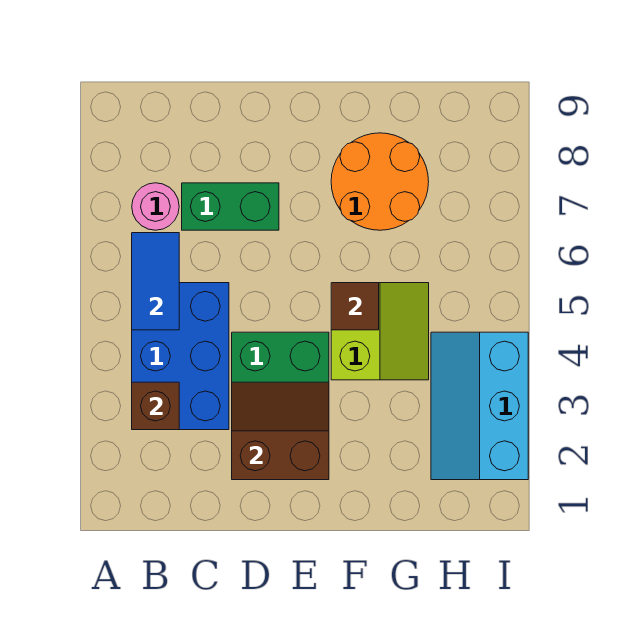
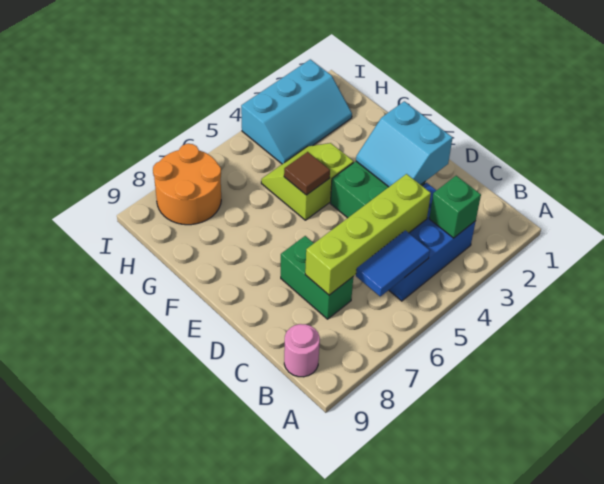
brown brick B3 level 2 -> green brick B3 level 2
pink round brick B7 level 1 -> pink round brick B9 level 1
none -> lime brick C4:C7 level 2
brown slope D2:E3 level 2 top 2 -> cyan slope D2:E3 level 2 top 2
orange round brick F7:G8 level 1 -> orange round brick H7:I8 level 1

